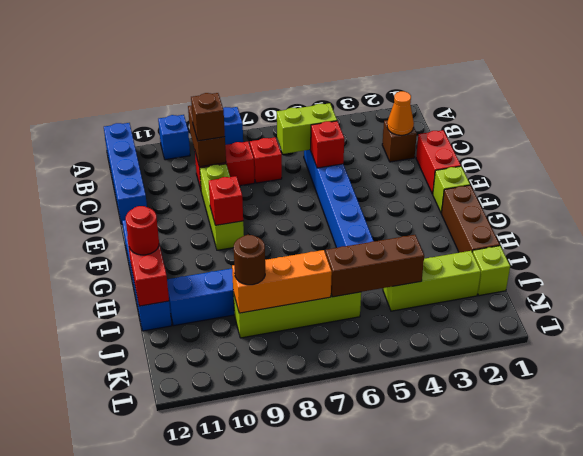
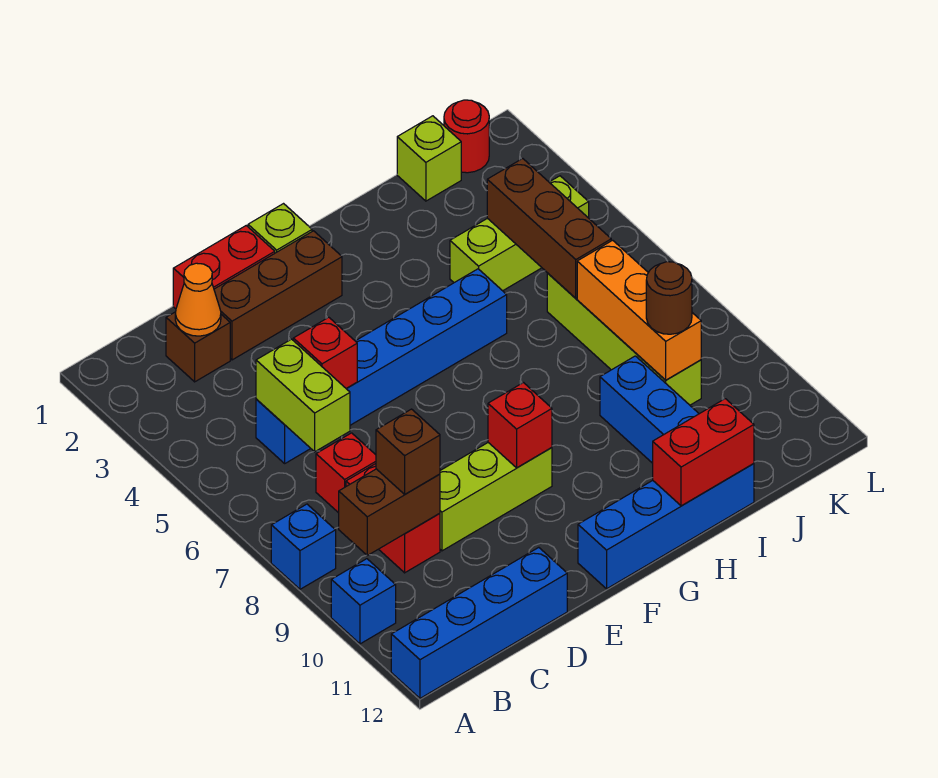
brown brick G1:I1 level 1 -> brown brick D2:F2 level 1
red round brick H12 level 3 -> red round brick K1 level 1
lime brick J2:J4 level 1 -> lime brick I4:K4 level 1

